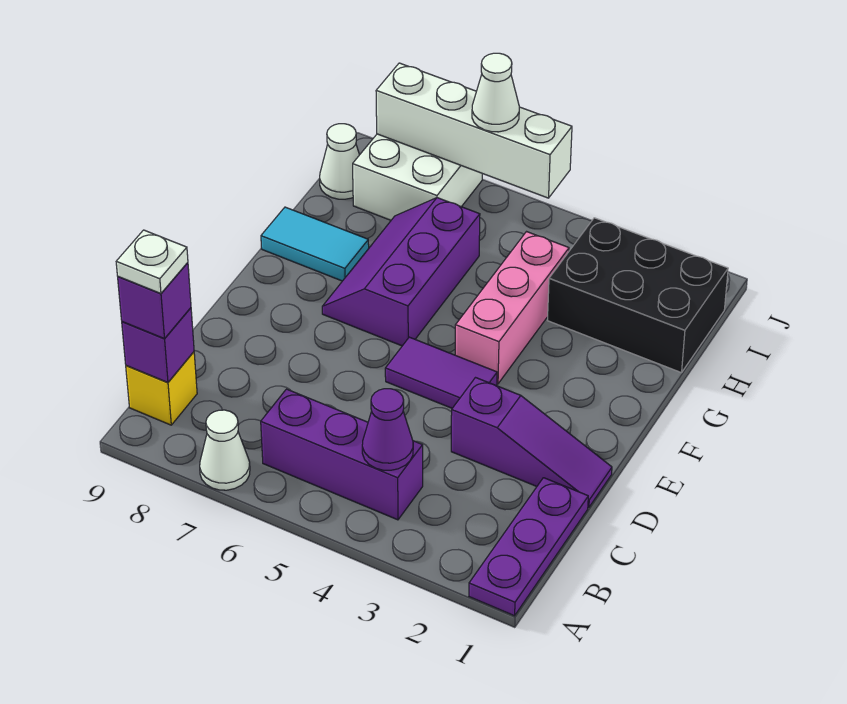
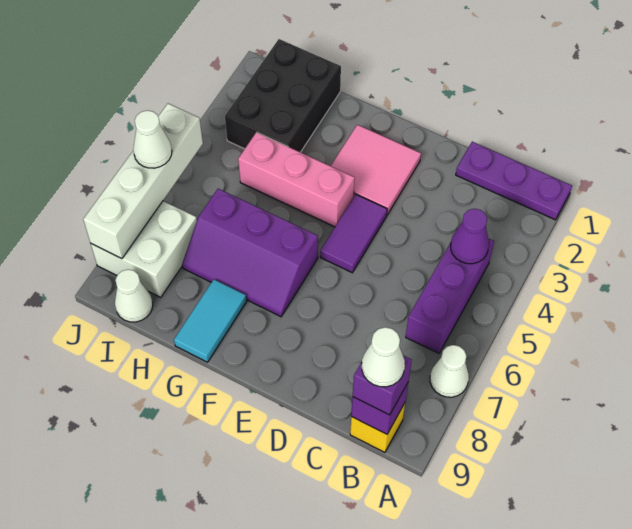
white plate B9 level 4 -> white cone B9 level 4
purple slope D1:D3 level 1 top 3 -> none
none -> pink tile E2:F3 level 1

